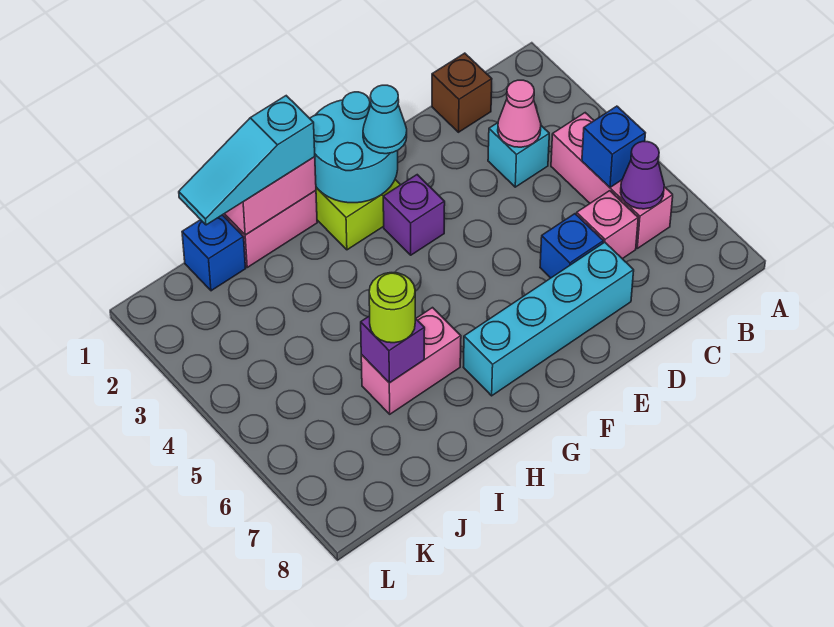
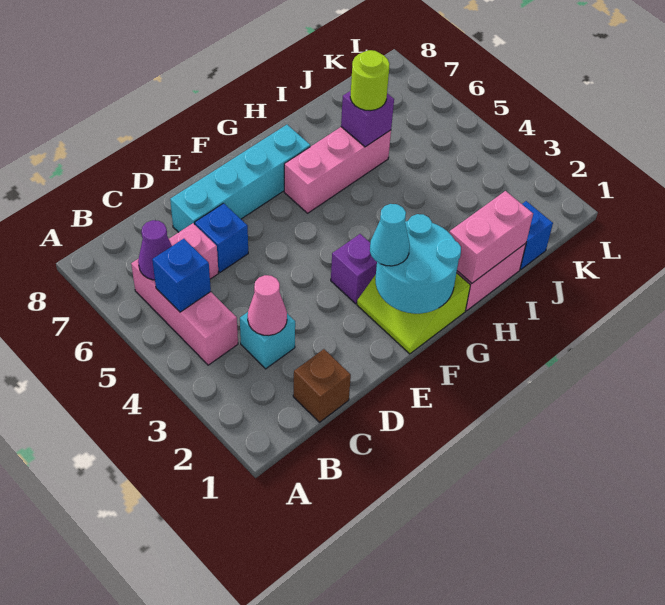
cyan slope H1:J1 level 3 top H -> none
pink brick H6:I6 level 1 -> pink brick G6:I6 level 1

